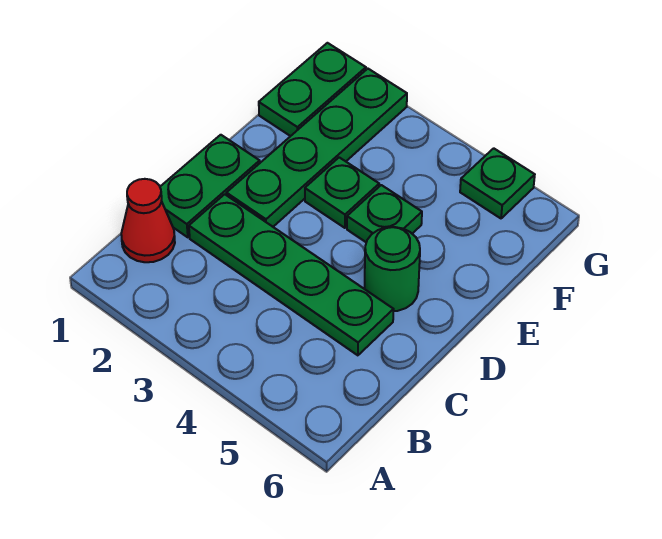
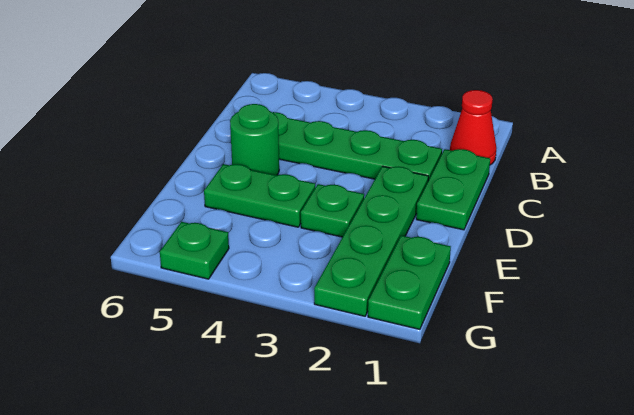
green plate E4 level 1 -> green plate E4:E5 level 1

